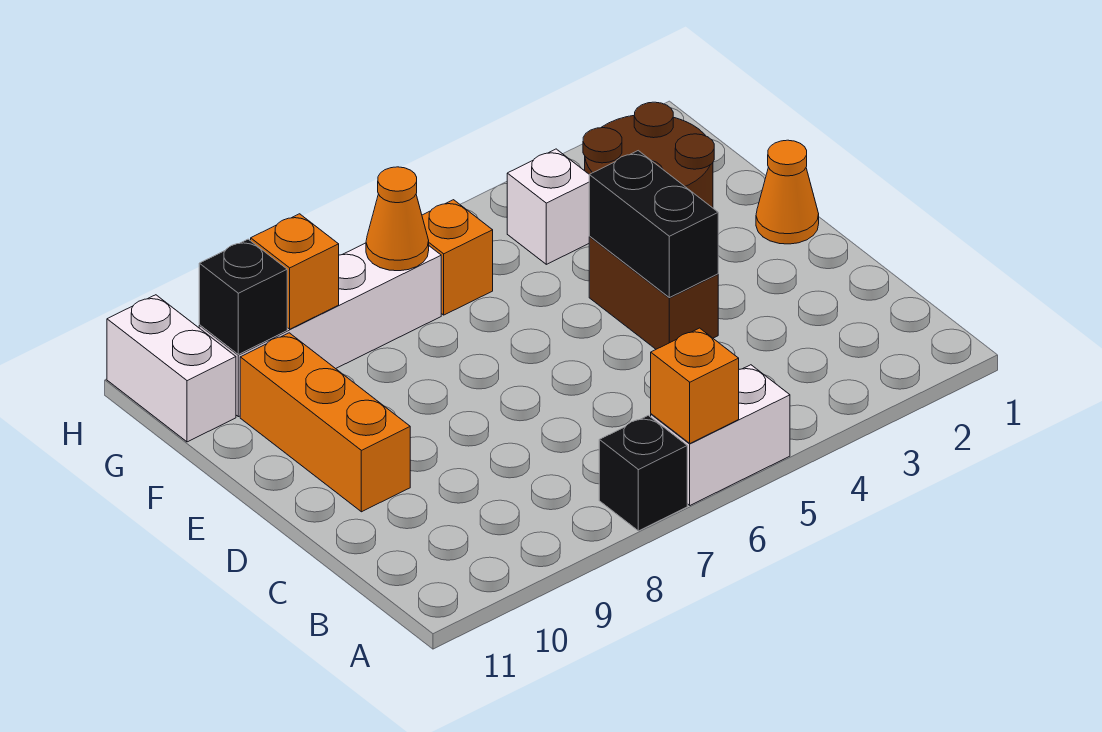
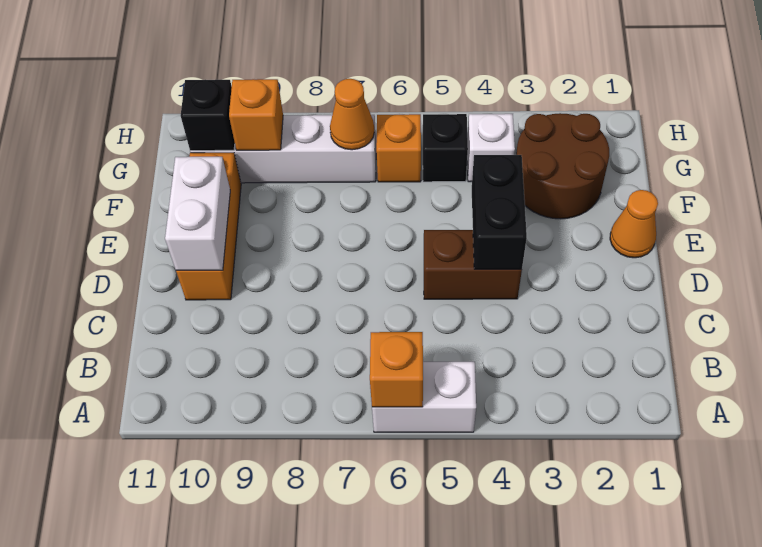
black brick A7 level 1 -> black brick G5 level 1
brown brick D4:E4 level 1 -> brown brick D4:D5 level 1
white brick G11:H11 level 1 -> white brick D10:E10 level 2

